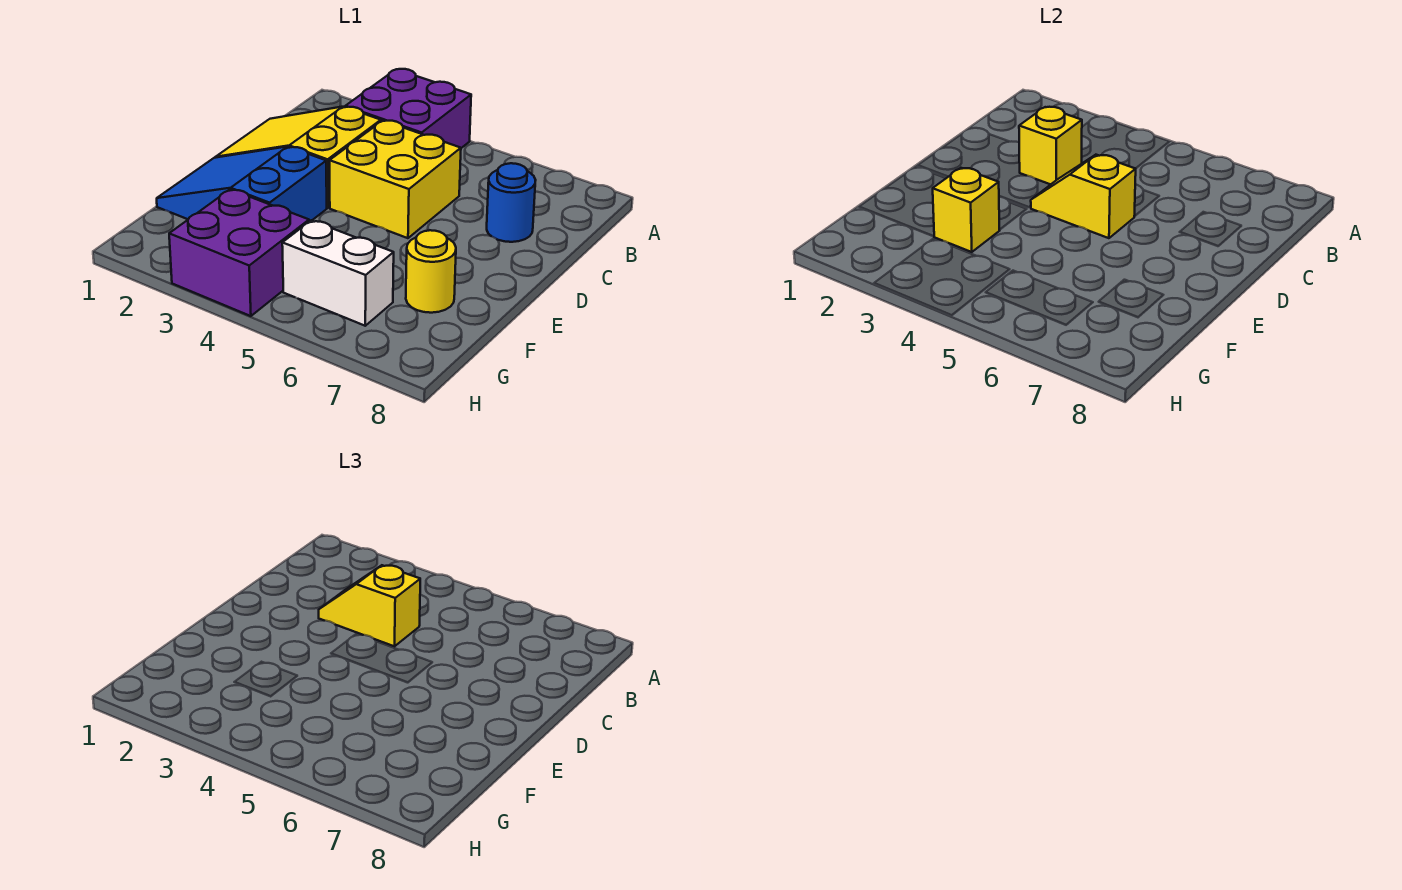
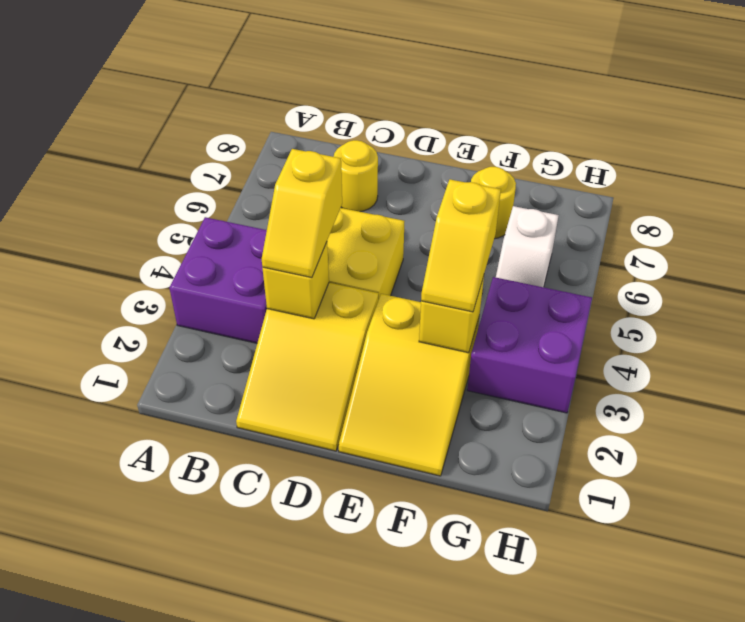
blue round brick C7 level 1 -> yellow round brick C7 level 1
yellow slope D4:D5 level 2 top 5 -> yellow slope F3:F4 level 3 top 4
blue slope E1:F3 level 1 top 3 -> yellow slope E1:F3 level 1 top 3
white brick G5:G6 level 1 -> white slope G5:G6 level 1 top 6

